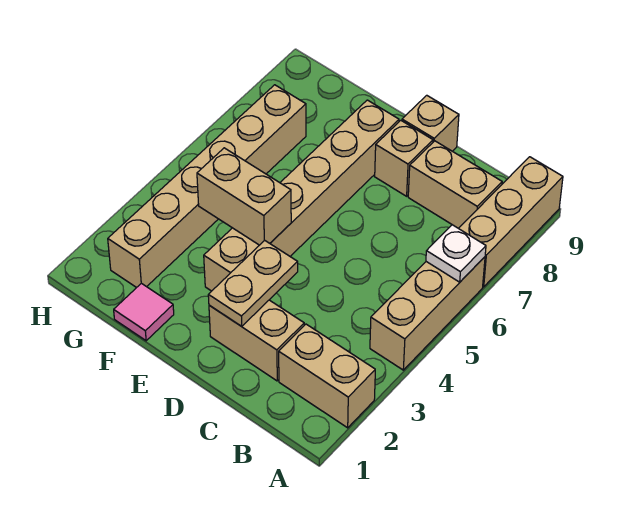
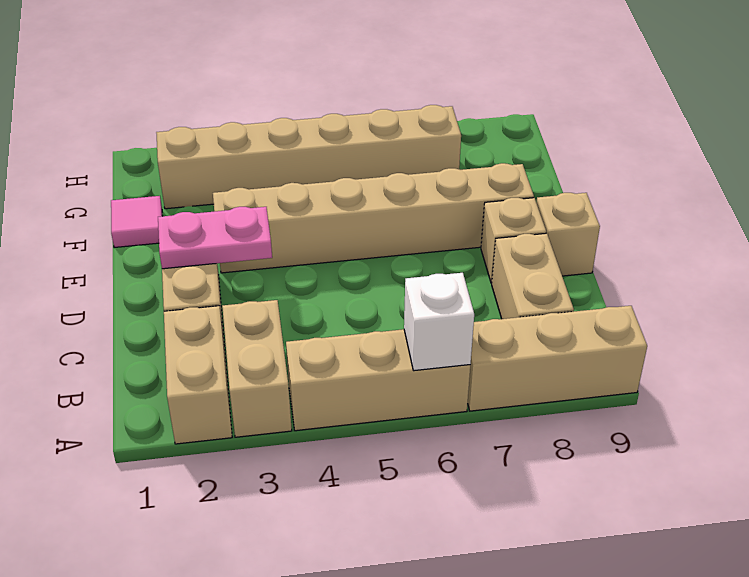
white plate A6 level 2 -> white brick A6 level 2
tan plate D2:D3 level 2 -> pink plate D2:D3 level 2
tan brick E4:F4 level 2 -> tan brick A3:B3 level 1

